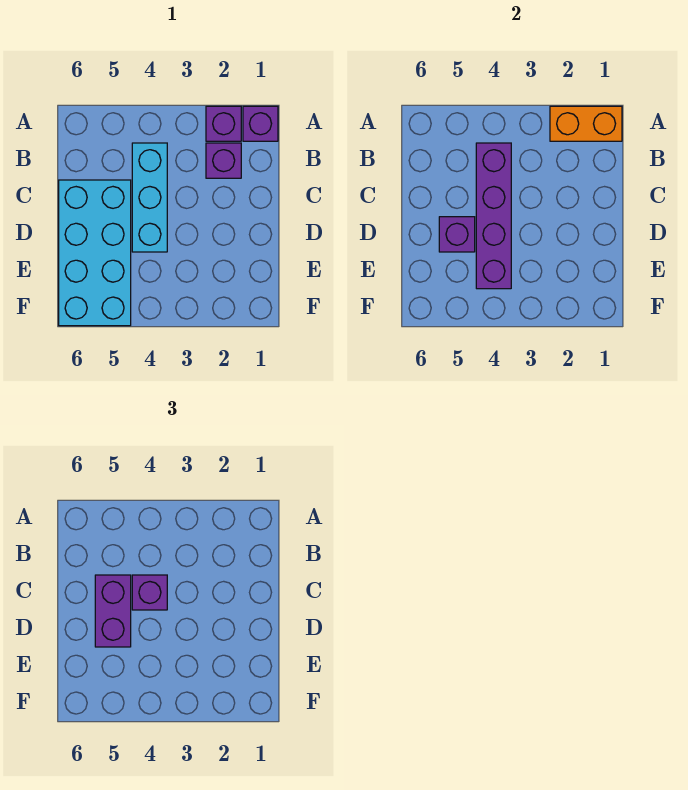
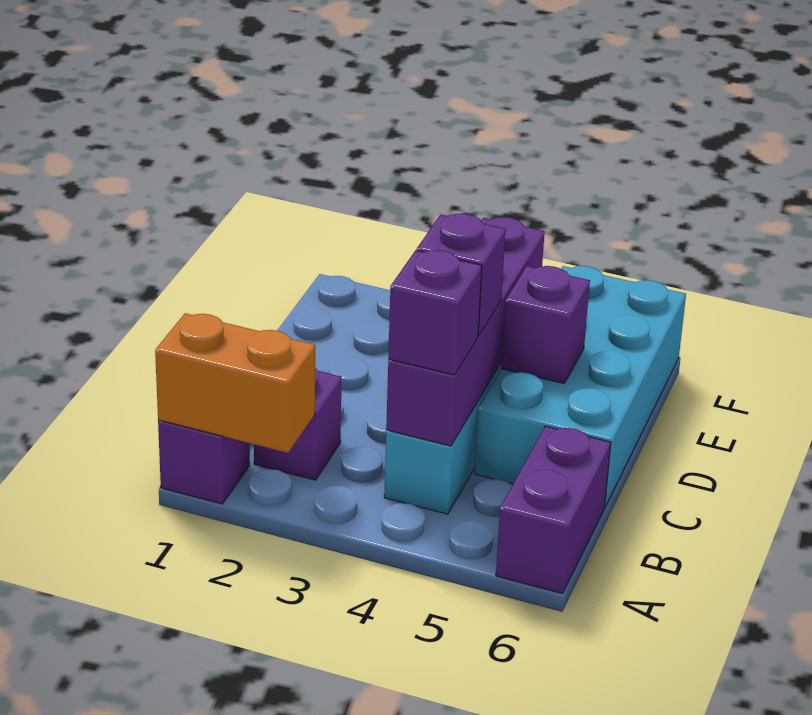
purple brick A2 level 1 -> purple brick B4 level 3
purple brick C5:D5 level 3 -> purple brick A6:B6 level 1

